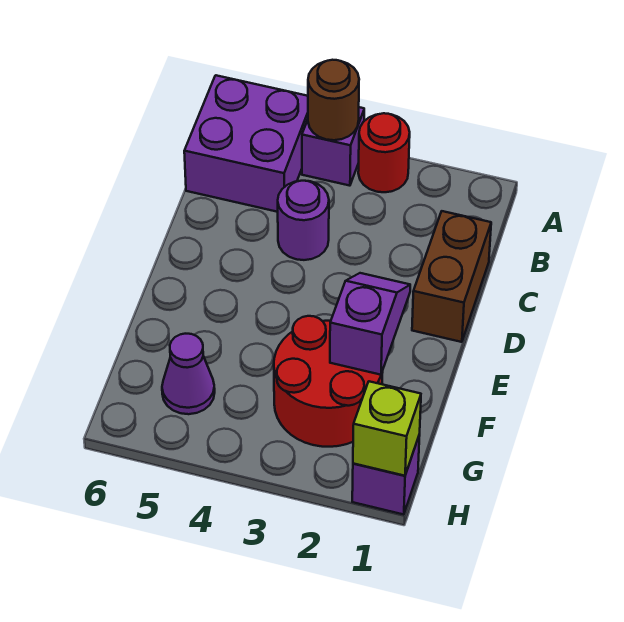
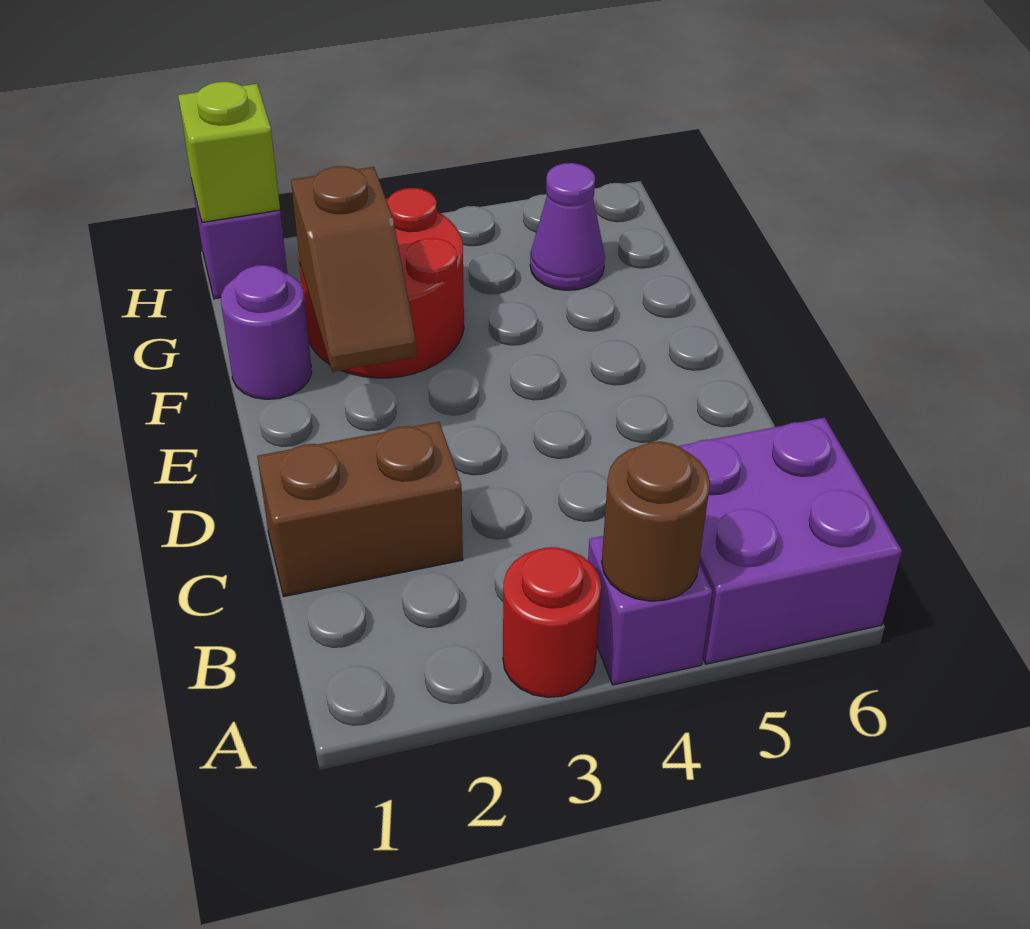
brown brick C1:D1 level 1 -> brown brick C1:C2 level 1
purple round brick C4 level 1 -> purple round brick F1 level 1
purple slope E2:F2 level 2 top F -> brown slope E2:F2 level 2 top F

